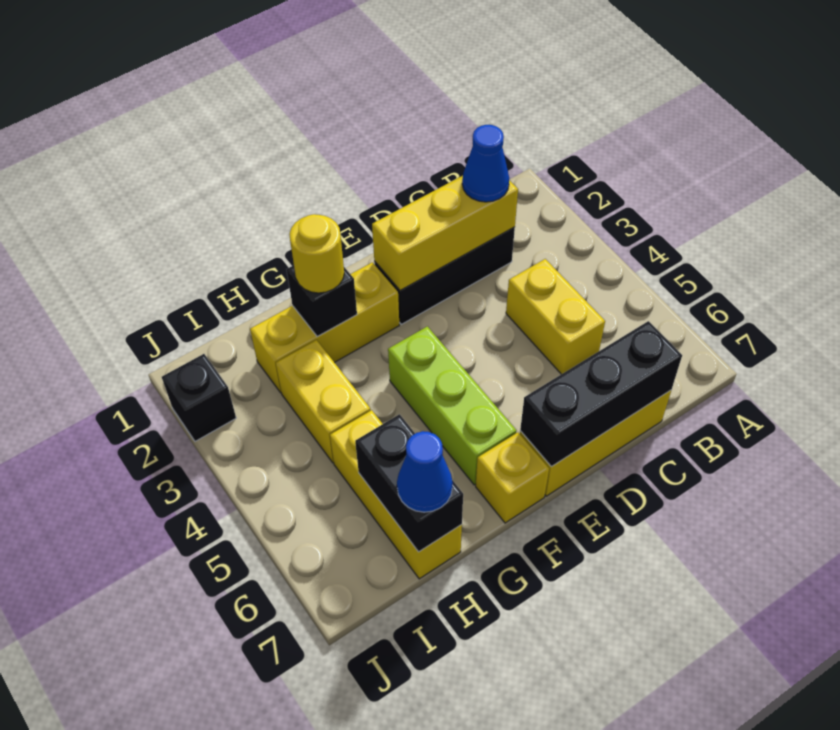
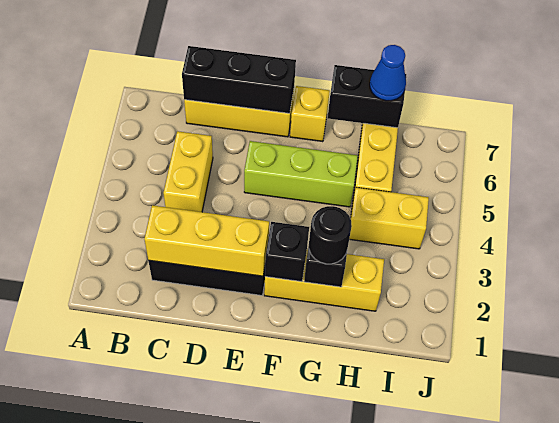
blue cone C2 level 3 -> none
lime brick F4:F6 level 1 -> lime brick E5:G5 level 1
yellow round brick G2 level 3 -> black round brick G2 level 3
yellow brick H3:H4 level 1 -> yellow brick H4:I4 level 1
black brick H6:H7 level 2 -> black brick G7:H7 level 2
black brick J2 level 1 -> black brick F2 level 2

